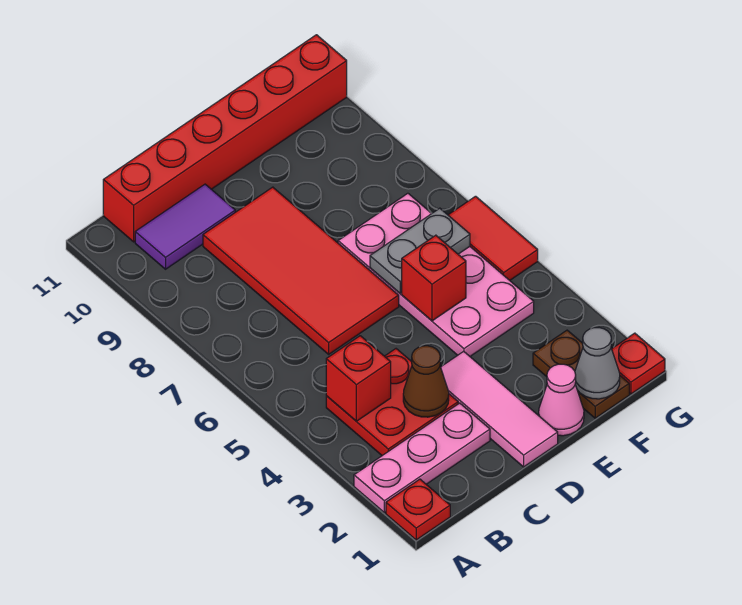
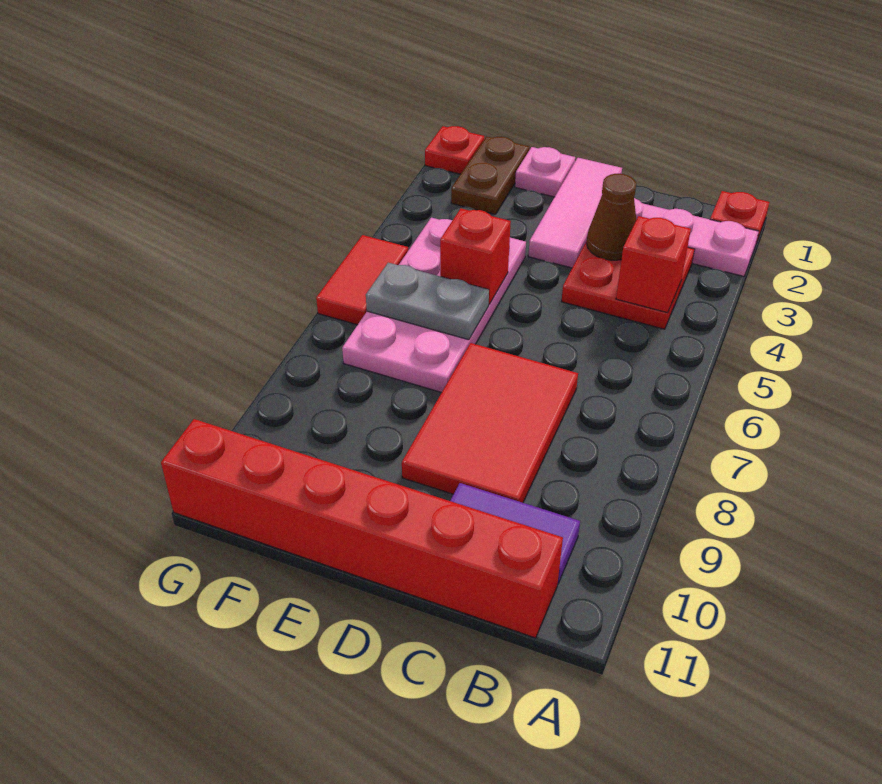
red tile C6:D9 level 1 -> red tile C7:D9 level 1
pink cone E1 level 1 -> pink plate E1 level 1
grey cone F1 level 2 -> none

